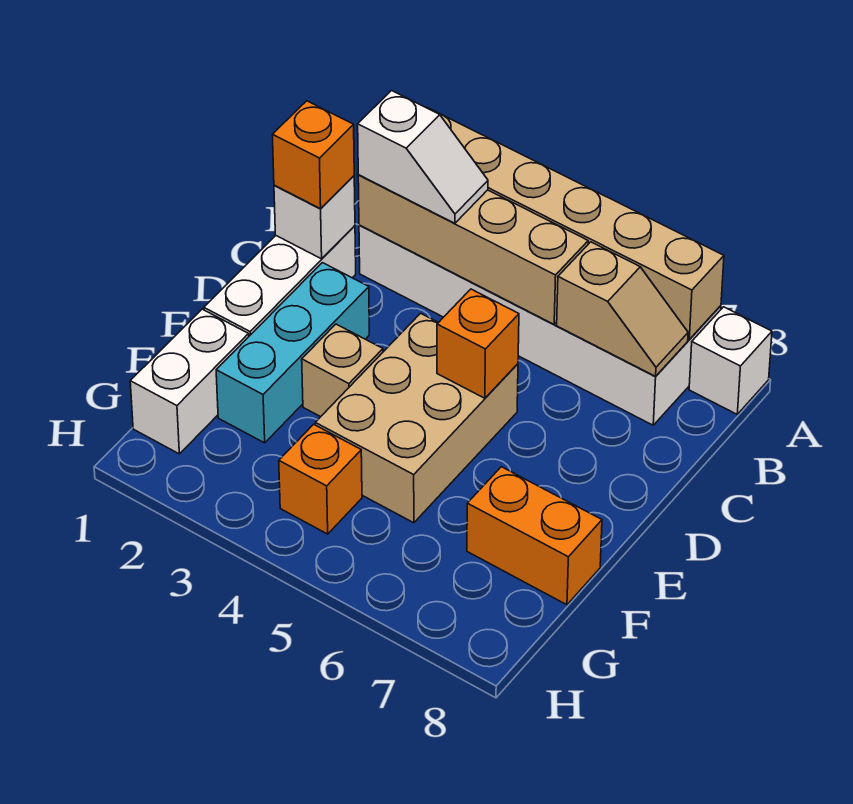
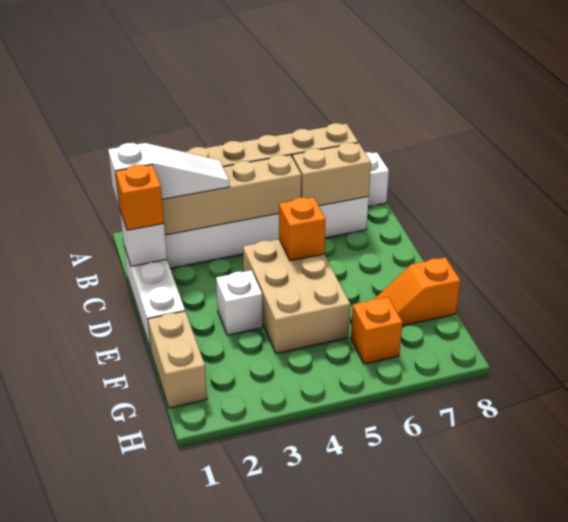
white slope B2:B3 level 3 top 2 -> white slope B1:B3 level 3 top 1
tan slope B6:B7 level 2 top 6 -> tan brick B6:B7 level 2
cyan brick D2:F2 level 1 -> none
tan brick E3 level 1 -> white brick E3 level 1
white brick F1:G1 level 1 -> tan brick F1:G1 level 1
orange brick F7:F8 level 1 -> orange slope F7:F8 level 1 top 8
orange brick G4 level 1 -> orange brick G6 level 1

